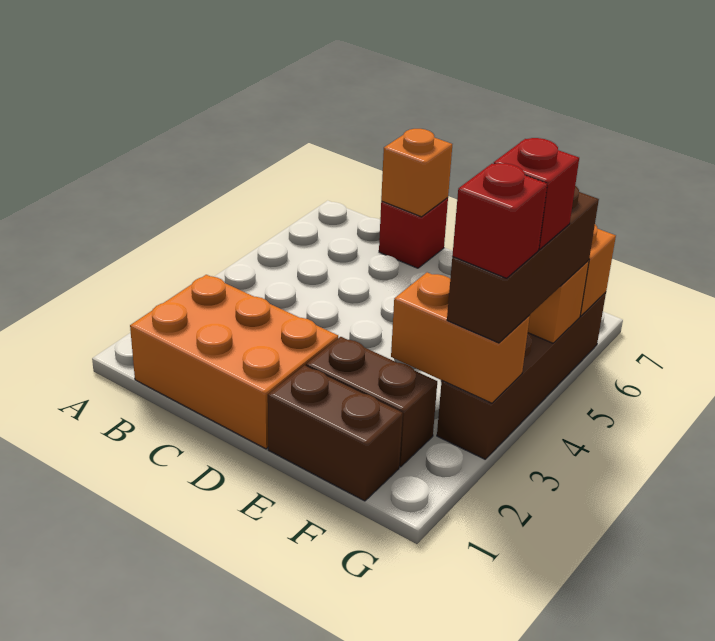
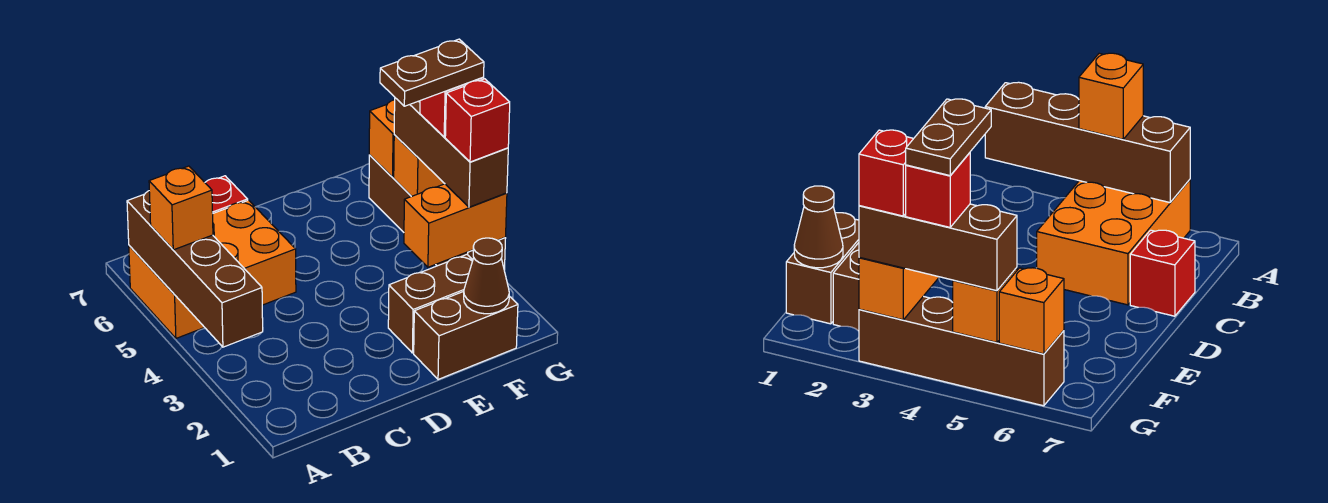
none -> brown brick A3:A6 level 2
orange brick B1:D2 level 1 -> orange brick A5:C6 level 1
orange brick C7 level 2 -> orange brick A5 level 3
none -> brown cone F1 level 2
none -> brown plate F4:G4 level 5

